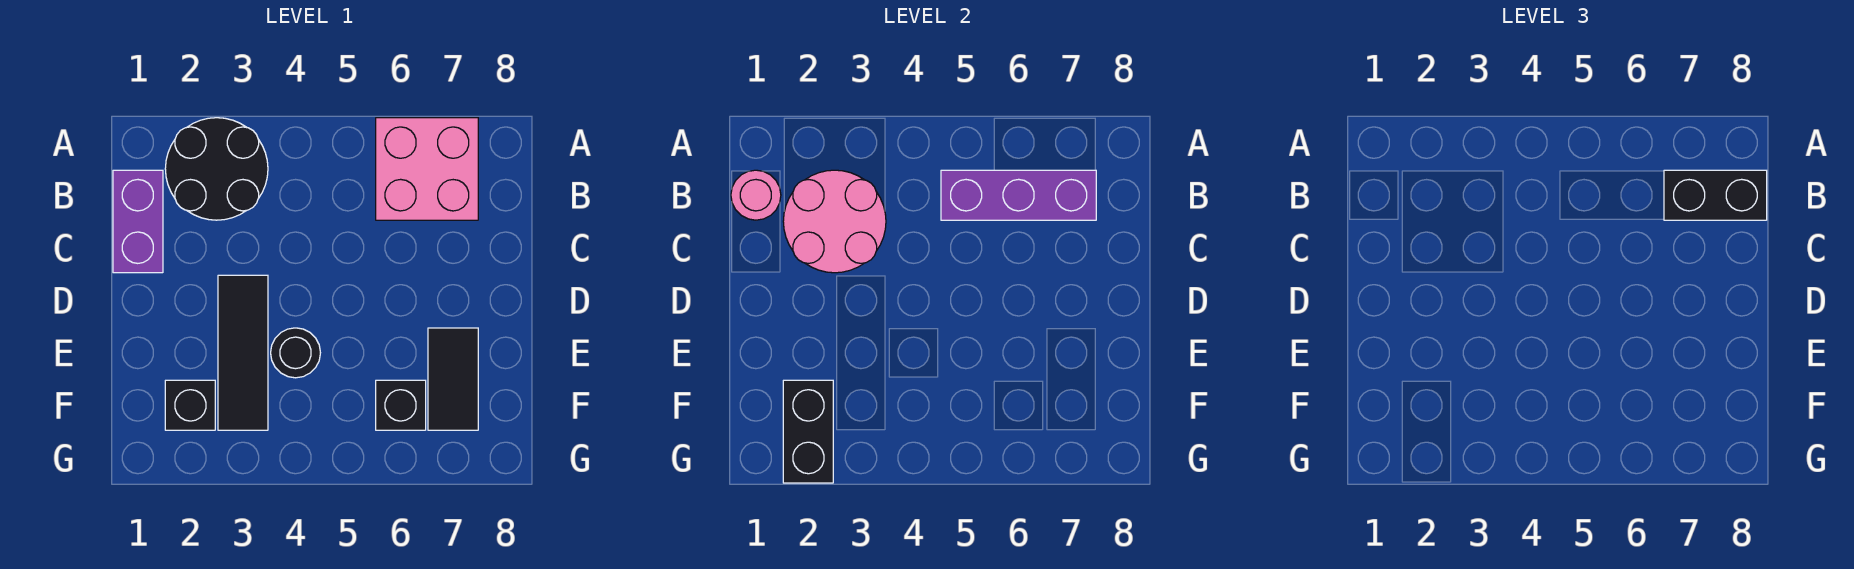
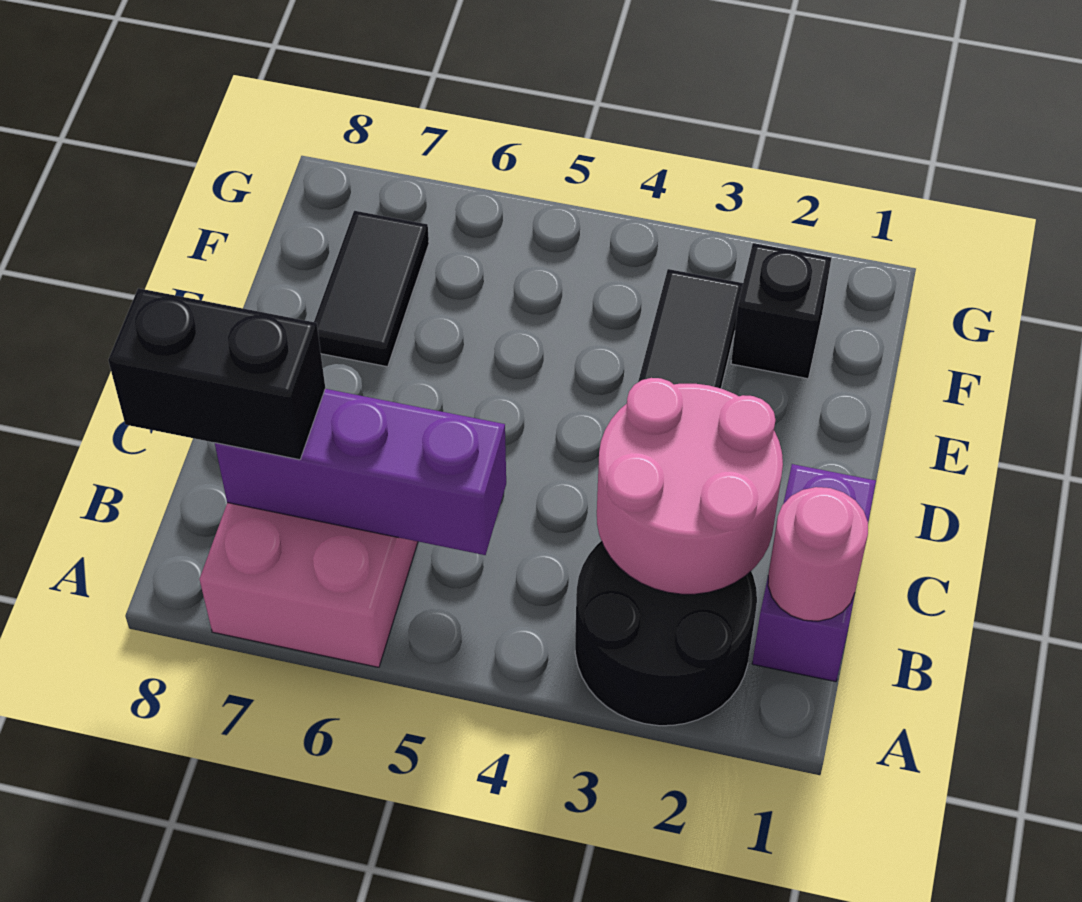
black round brick E4 level 1 -> none
black brick F2:G2 level 2 -> none
black brick F6 level 1 -> none

